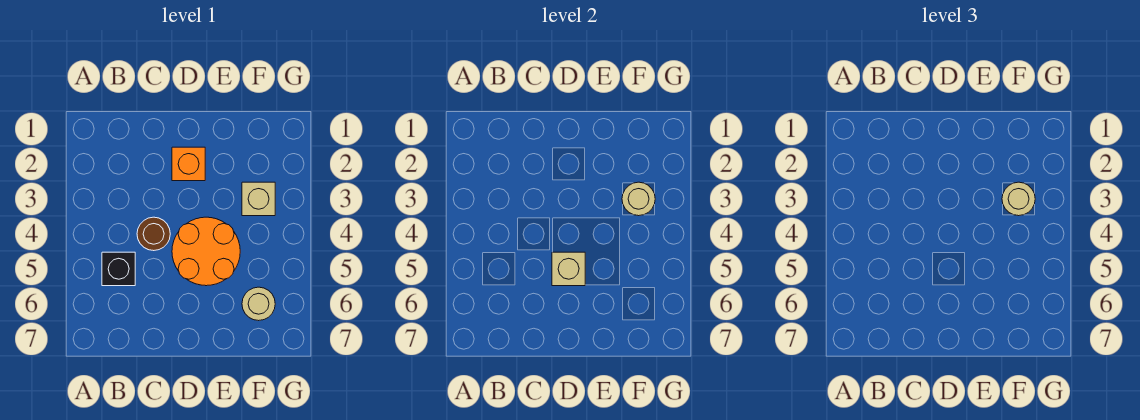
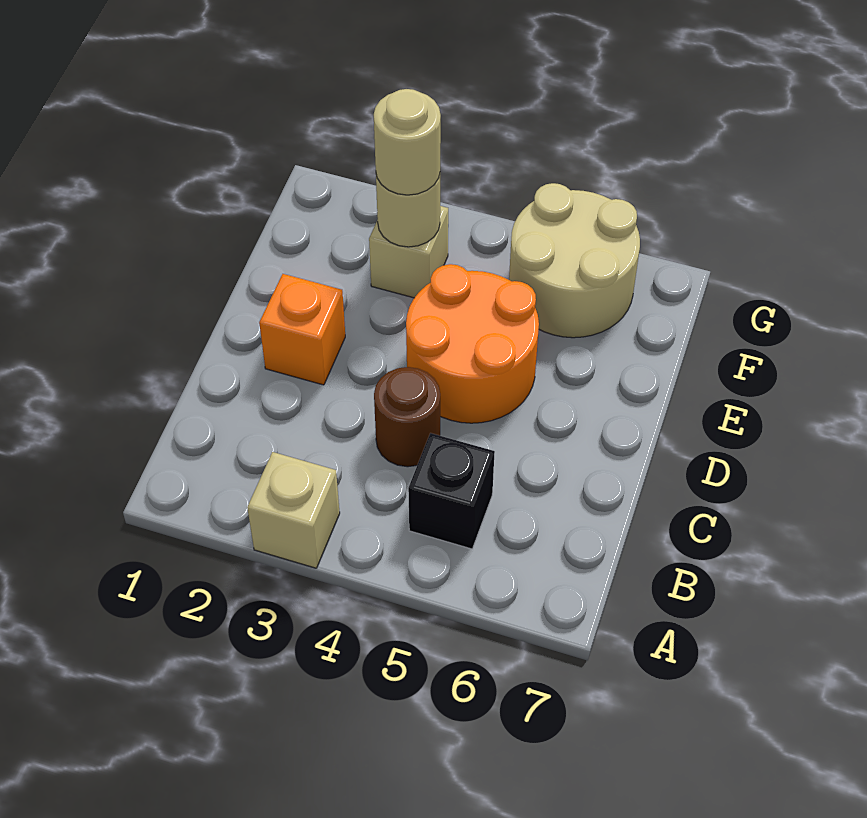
tan brick D5 level 2 -> tan brick A3 level 1
tan round brick F6 level 1 -> tan round brick F5:G6 level 1

